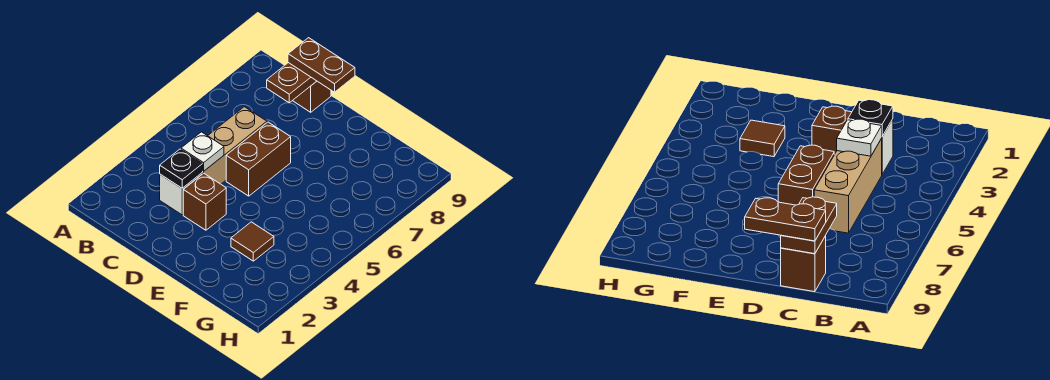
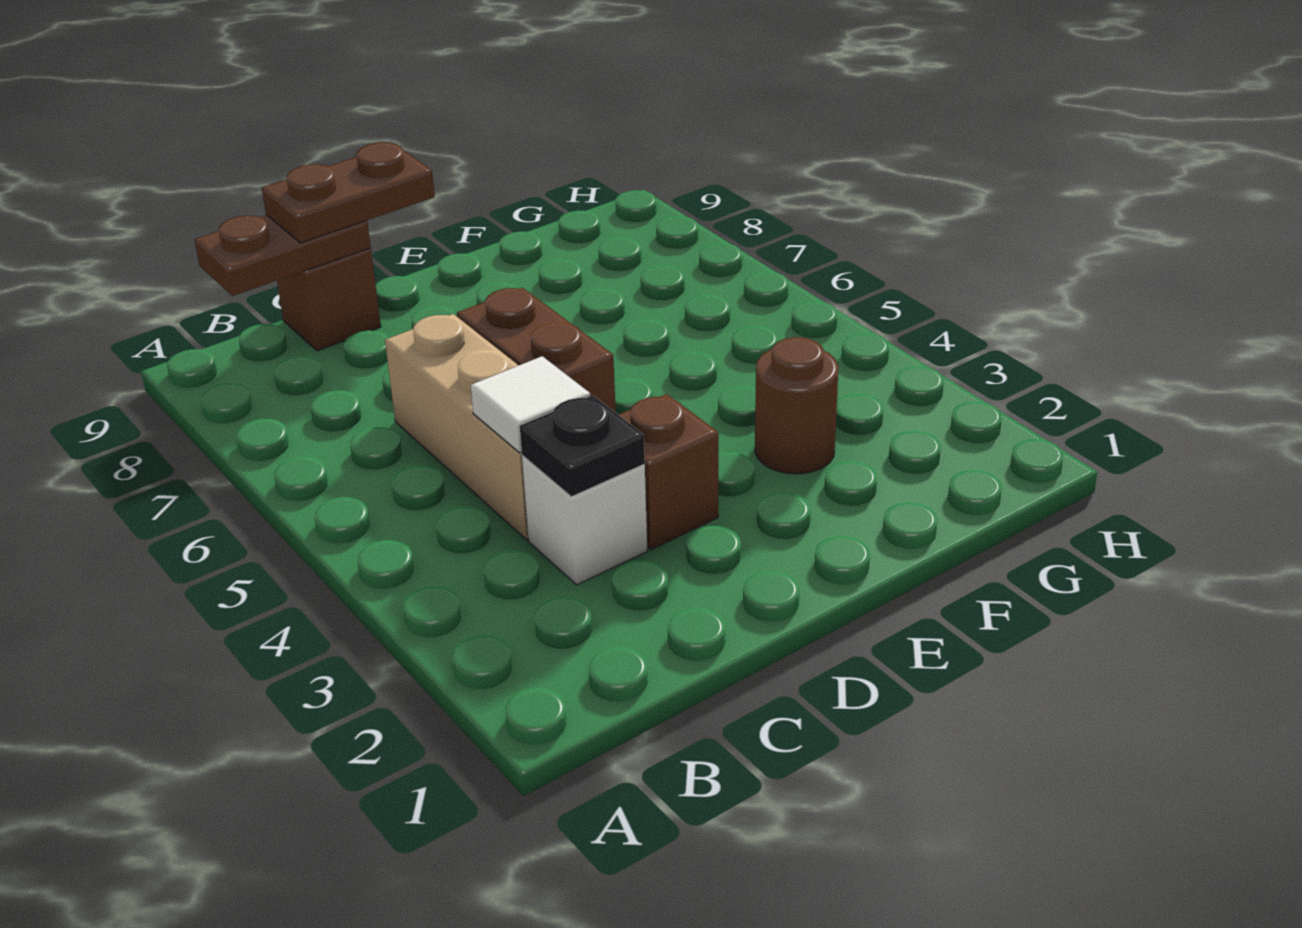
white plate C4 level 2 -> white tile C4 level 2
brown plate C8:C9 level 2 -> brown plate B9:C9 level 2
brown tile F3 level 1 -> brown round brick F3 level 1

